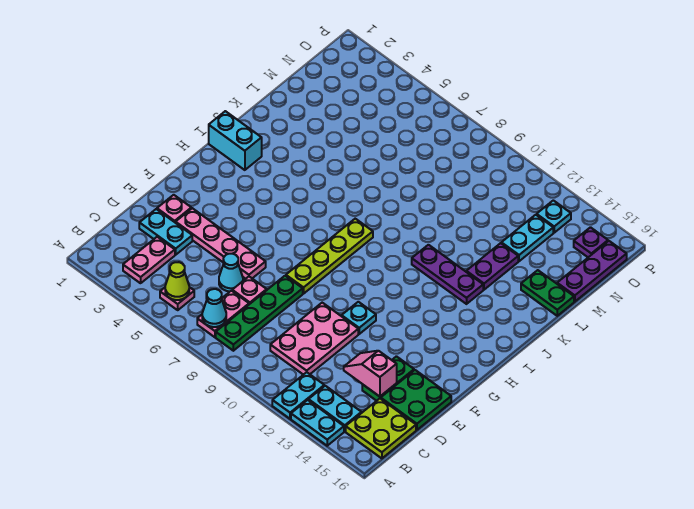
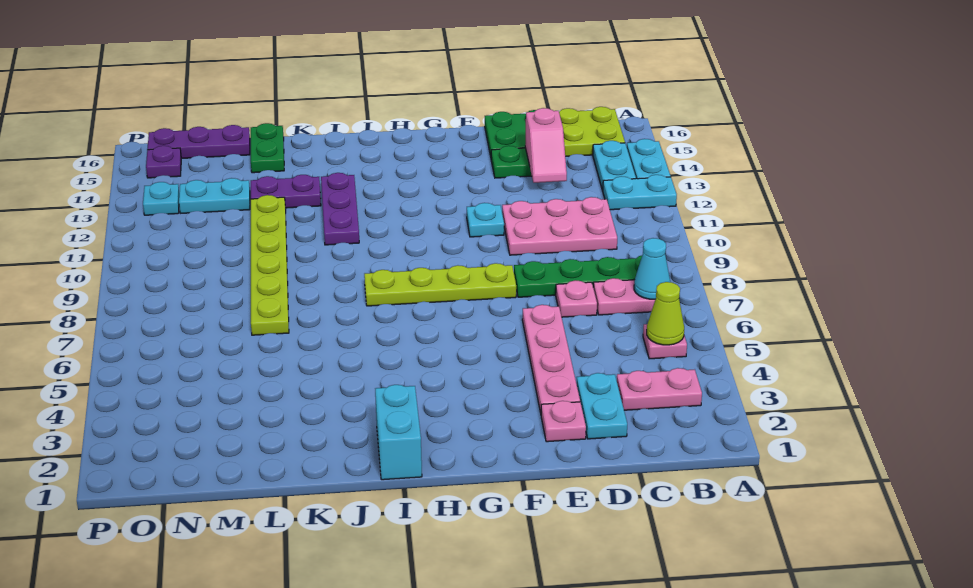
cyan cone D6 level 1 -> none
none -> lime plate L7:L12 level 1

